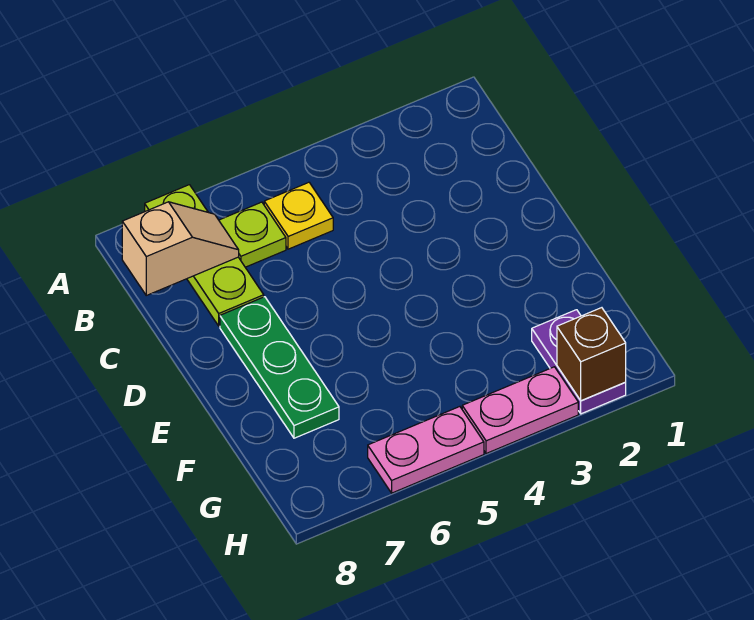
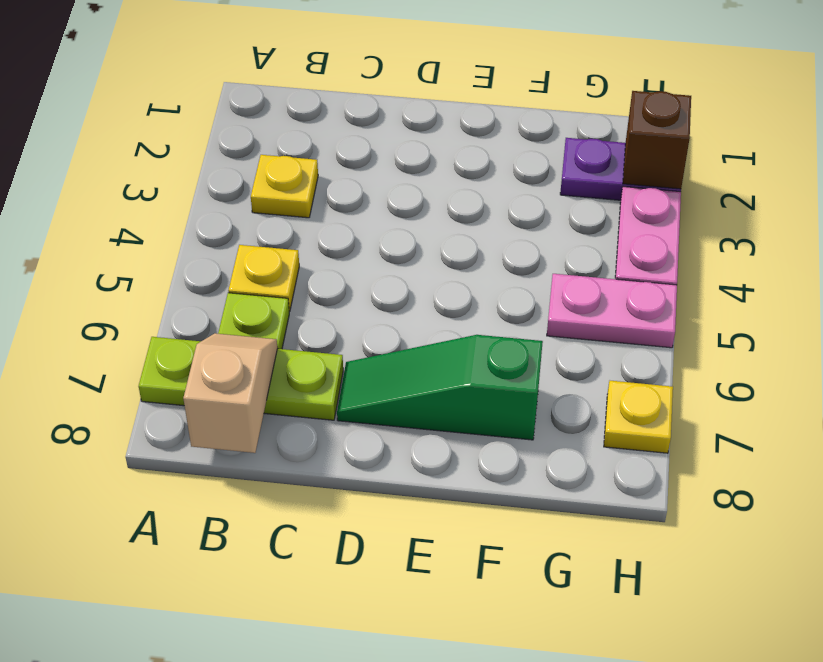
none -> yellow plate B3 level 1
green plate D7:F7 level 1 -> green slope D7:F7 level 1 top F
pink plate H5:H6 level 1 -> pink plate G5:H5 level 1
none -> yellow plate H7 level 1

